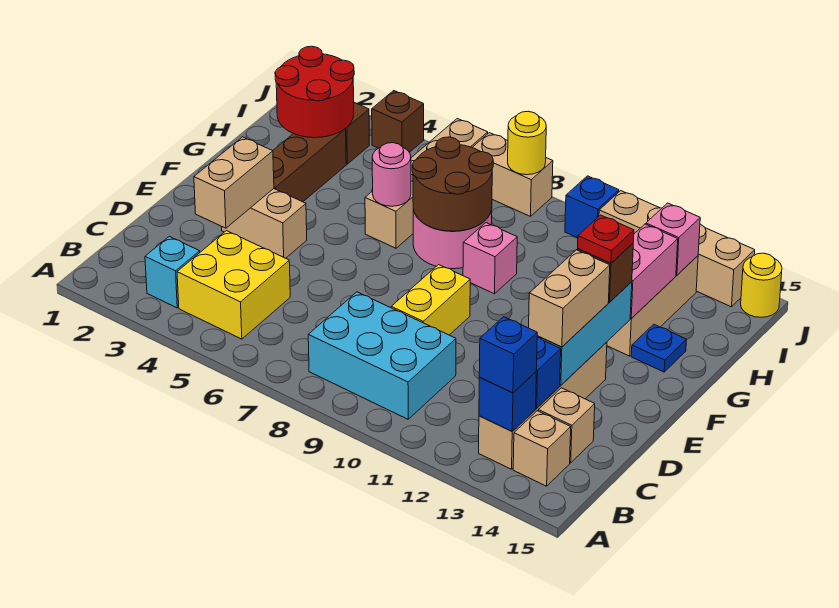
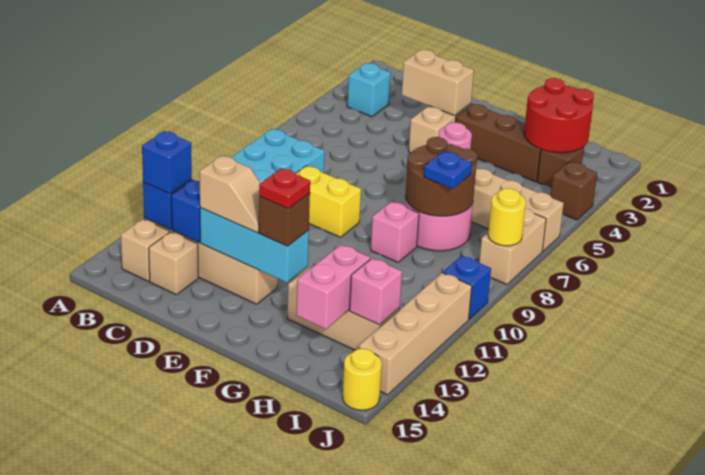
yellow brick B4:C5 level 1 -> none
tan brick D13:E13 level 3 -> tan slope D13:E13 level 3 top D
pink brick G13:H13 level 2 -> pink brick H13:H14 level 2
blue plate G14 level 1 -> blue plate H8 level 3

